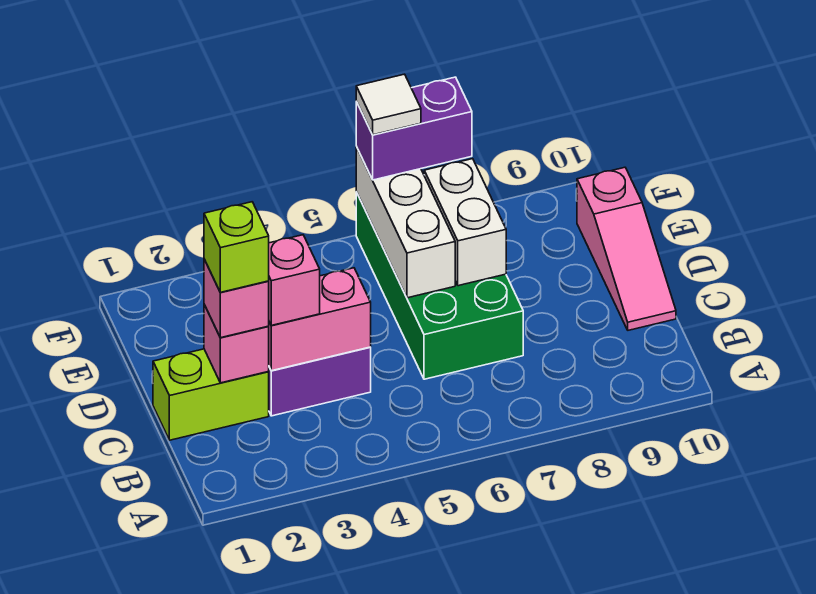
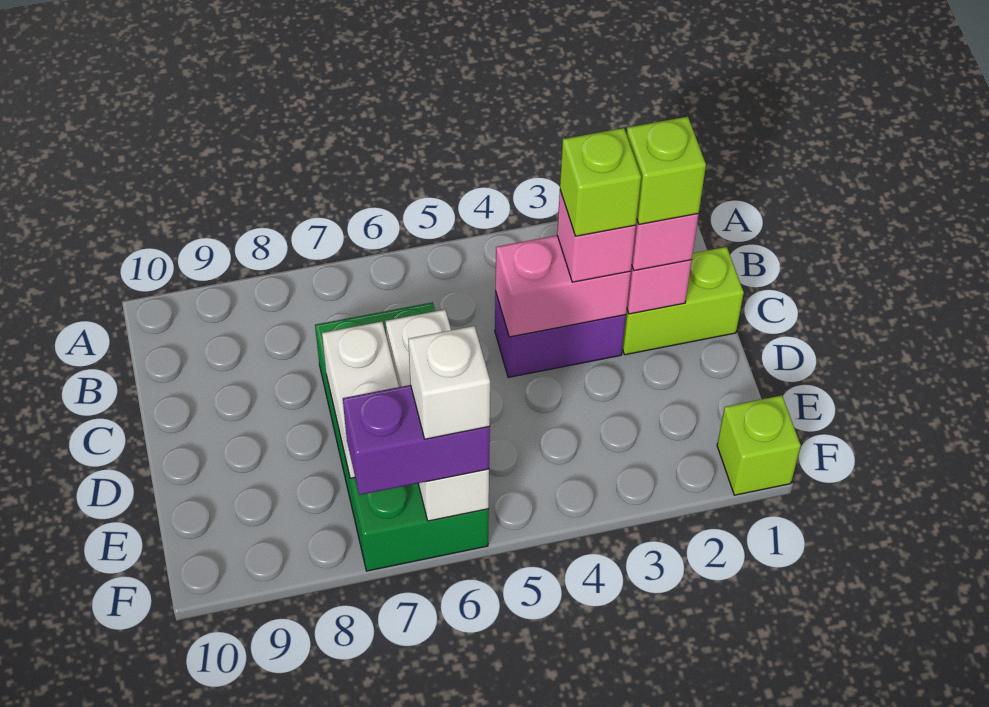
none -> lime brick C3 level 4
pink slope C10:E10 level 1 top E -> none
none -> lime brick F1 level 1
white tile F6 level 4 -> white brick F6 level 4

